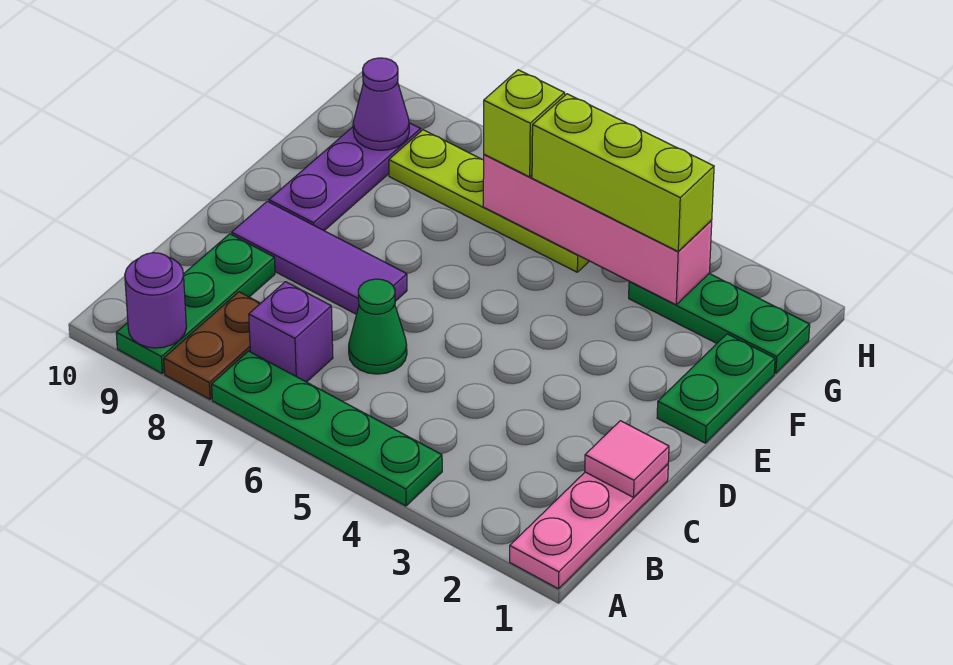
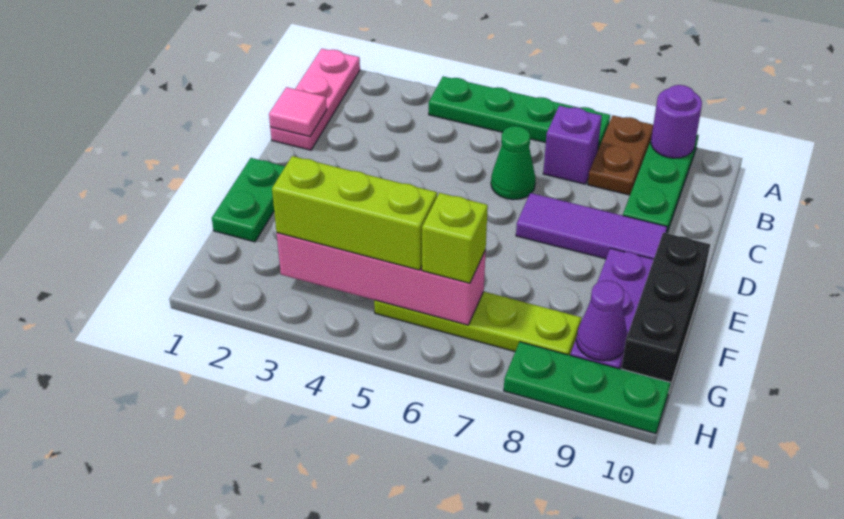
none -> black brick E10:G10 level 1
green plate G1:G3 level 1 -> green plate H8:H10 level 1

